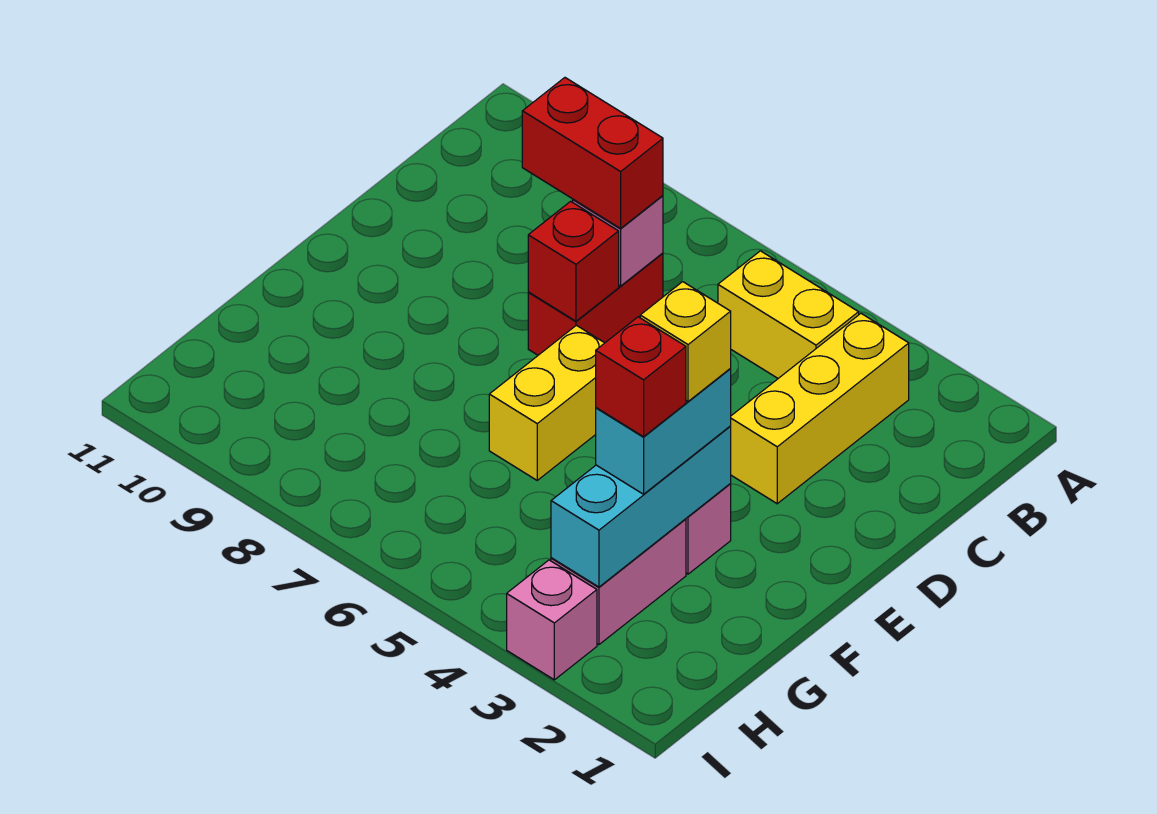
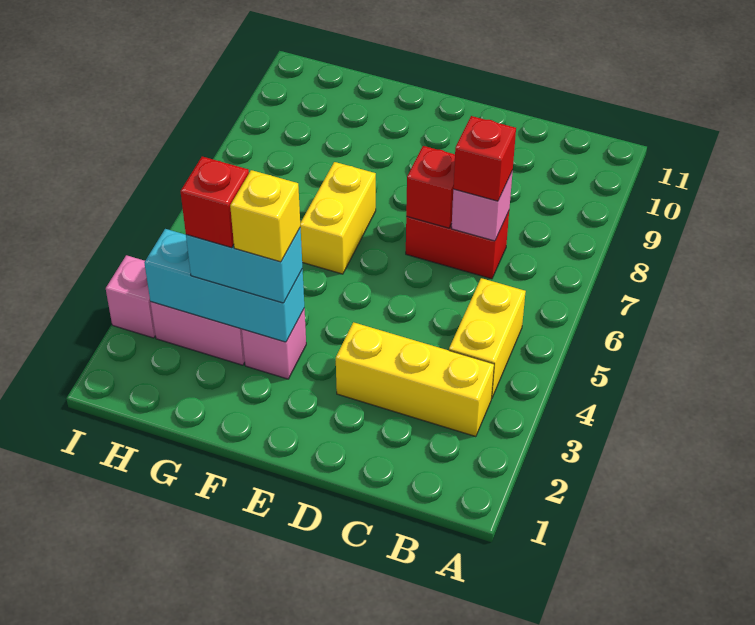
red brick C7:C8 level 3 -> red brick C7 level 3
yellow brick E6:F6 level 1 -> yellow brick F6:F7 level 1

